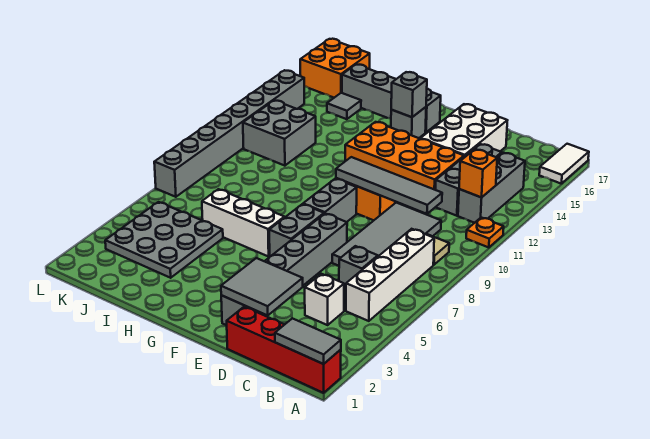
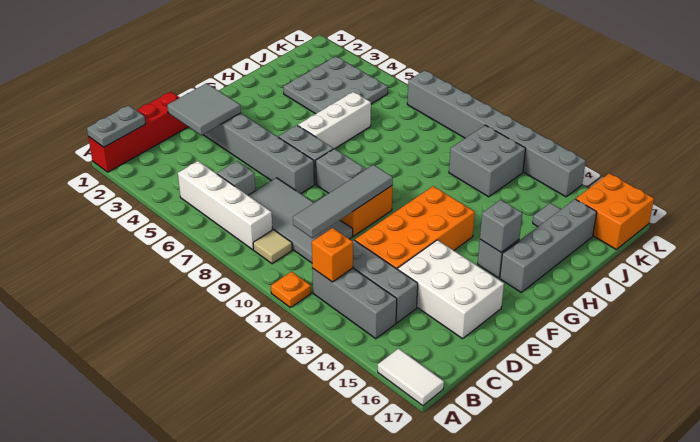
grey tile A1:B1 level 2 -> grey plate A1:B1 level 2
white brick C4 level 1 -> none

